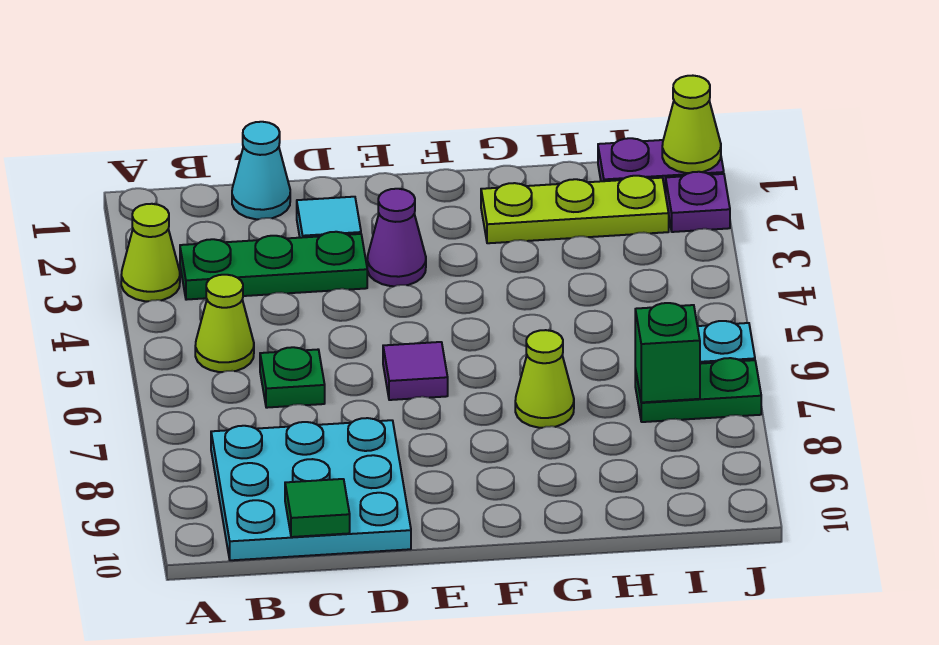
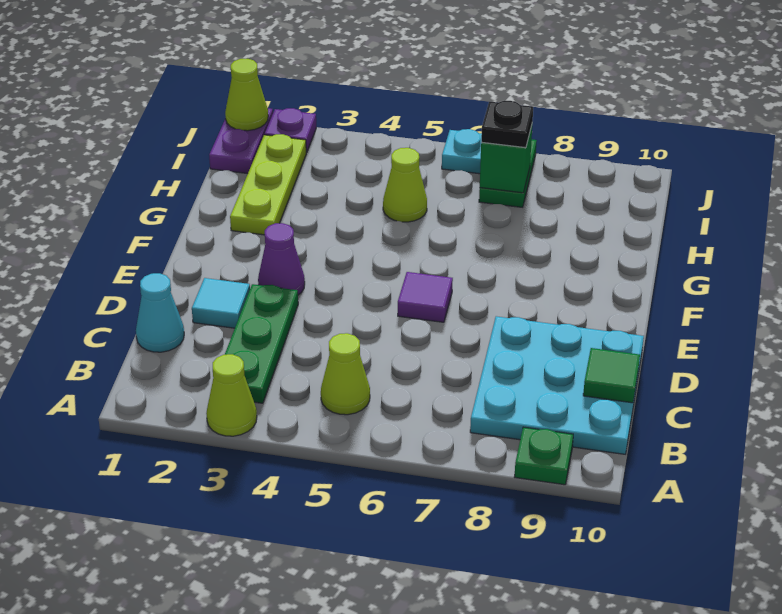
green plate C6 level 1 -> green plate A9 level 1
lime cone G7 level 1 -> lime cone H5 level 1
none -> black plate I7 level 3

